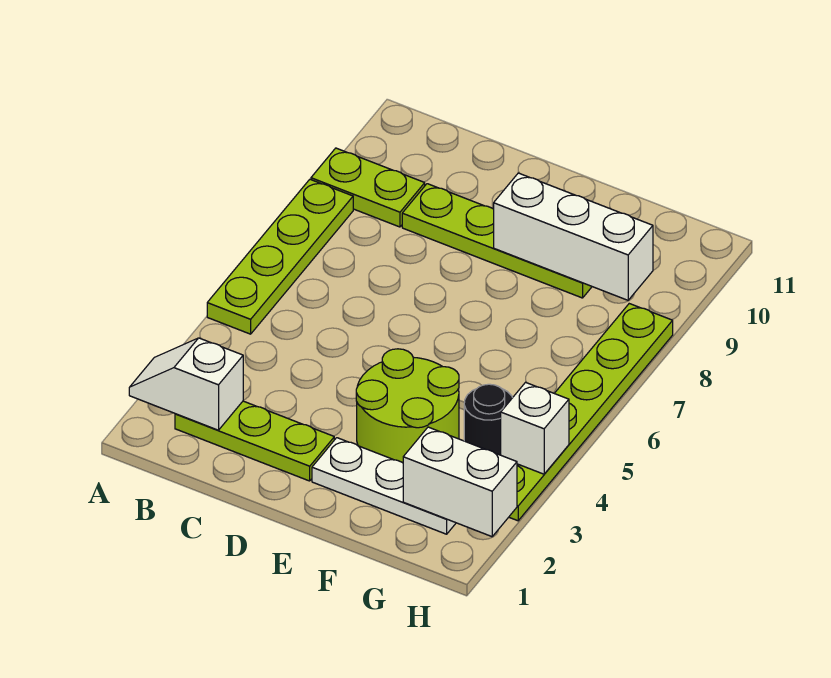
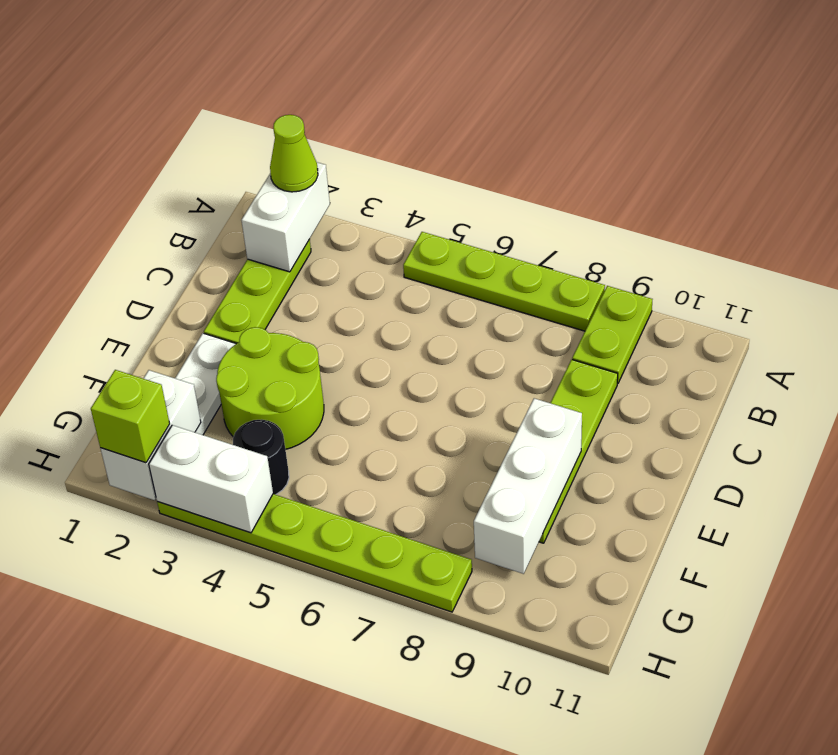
white slope A2:B2 level 2 top B -> white brick A2:B2 level 2
none -> lime cone A2 level 3
none -> lime brick H2 level 3
white brick H4 level 2 -> white brick H3:H4 level 2

